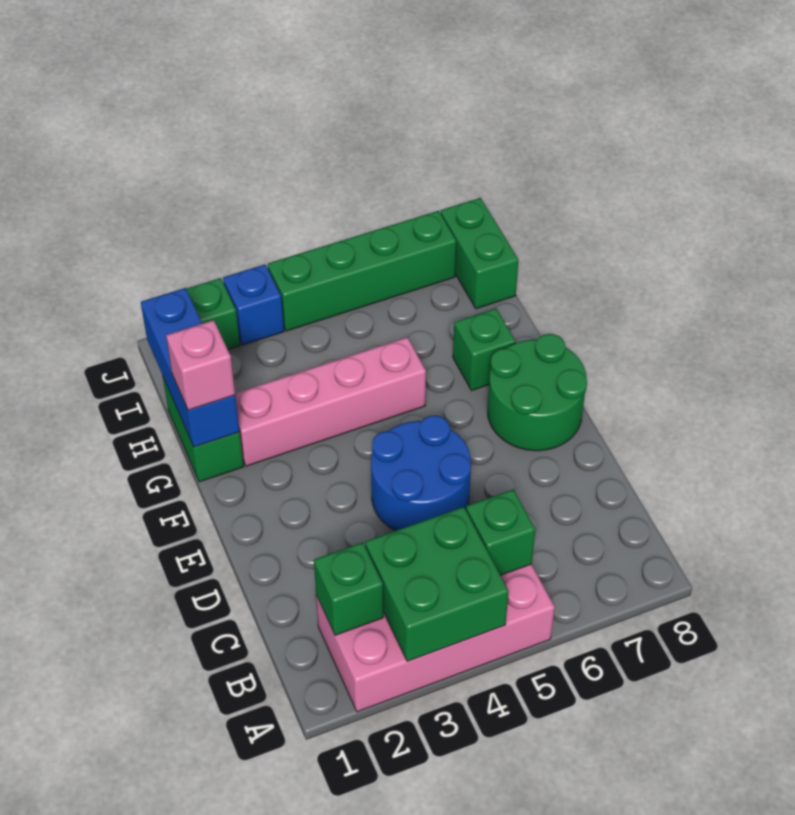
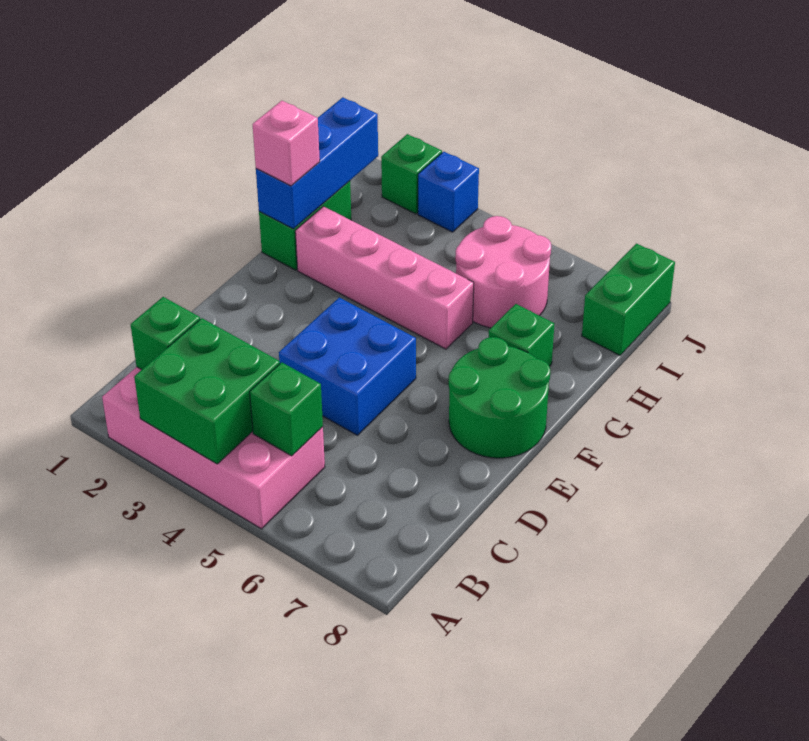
blue round brick D4:E5 level 1 -> blue brick D4:E5 level 1
none -> pink round brick H5:I6 level 1
green brick J4:J7 level 1 -> none

